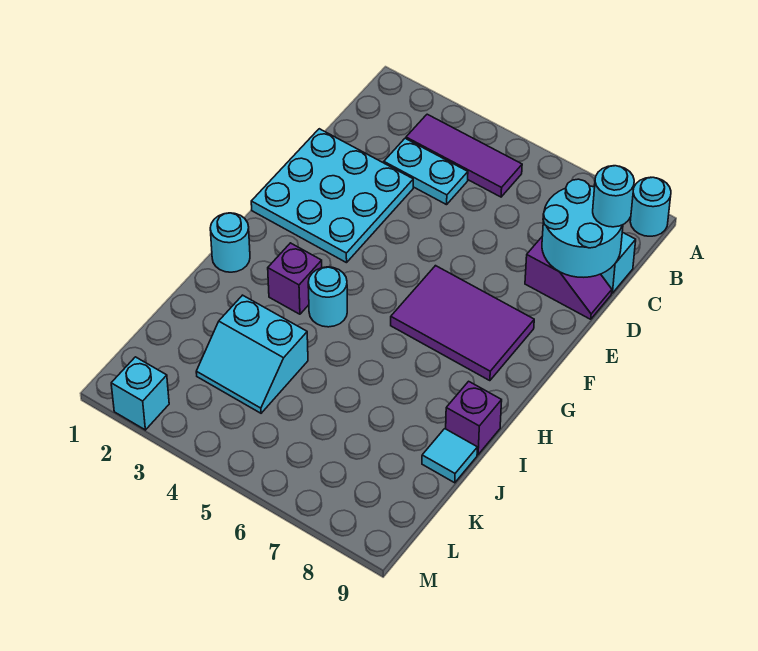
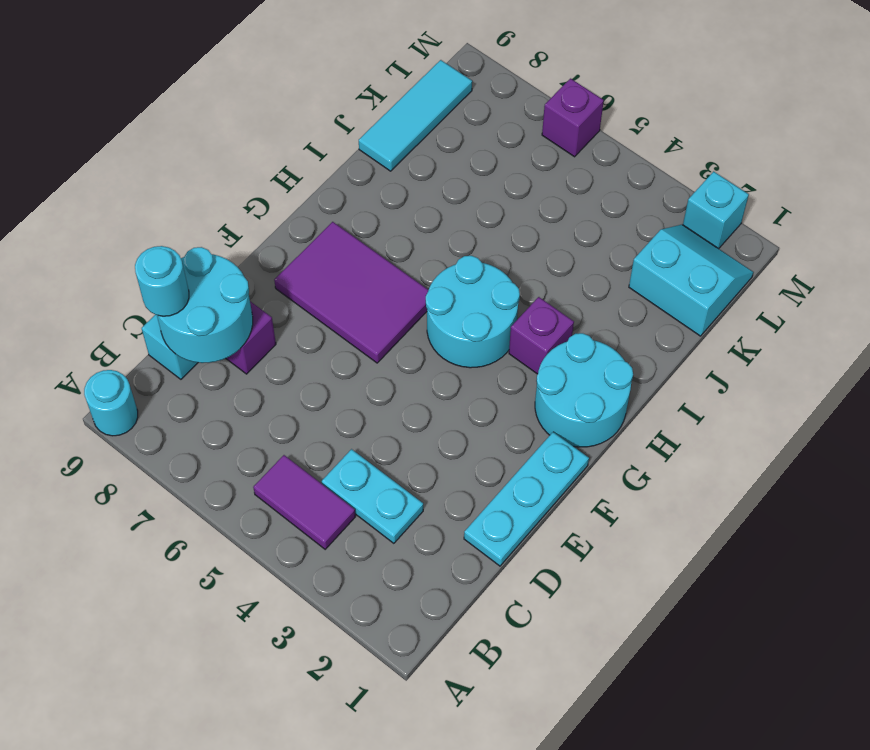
purple tile B3:B5 level 1 -> purple tile B4:B5 level 1
cyan plate D1:F3 level 1 -> cyan plate D1:F1 level 1
cyan round brick H1 level 1 -> cyan round brick G1:H2 level 1
cyan round brick H4 level 1 -> cyan round brick G4:H5 level 1
purple brick I9 level 1 -> purple brick M6 level 1
cyan slope J3:K4 level 1 top J -> cyan slope K1:L2 level 1 top K
cyan tile J9 level 1 -> cyan tile J9:L9 level 1

